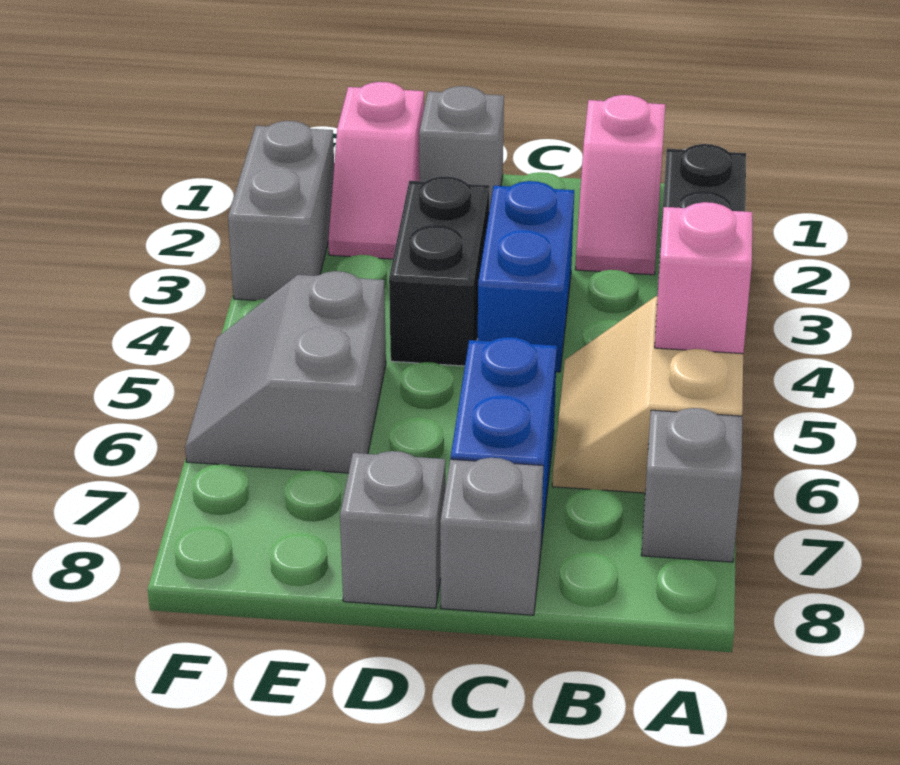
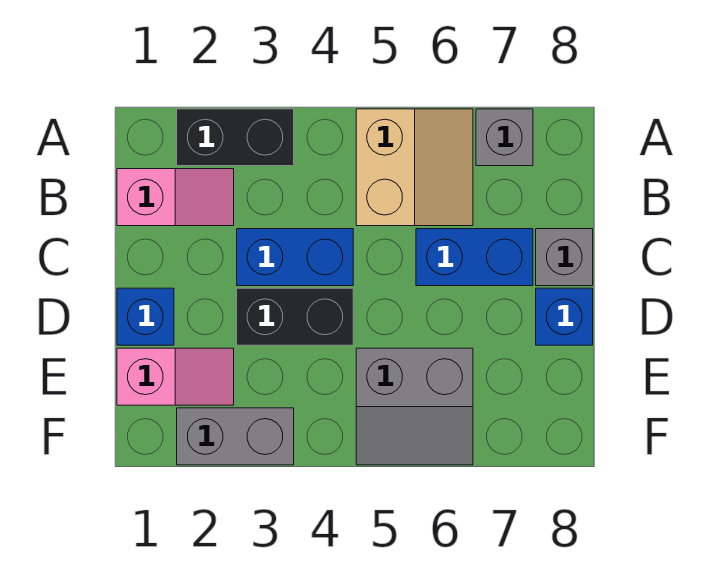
tan slope A5:B6 level 1 top A -> tan slope A5:B6 level 1 top 5
pink brick A5 level 2 -> none
grey brick D1 level 1 -> blue brick D1 level 1
grey brick D8 level 1 -> blue brick D8 level 1

